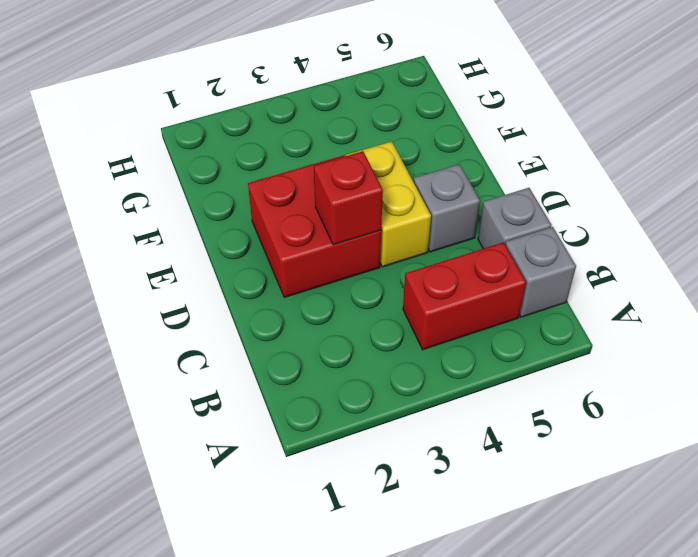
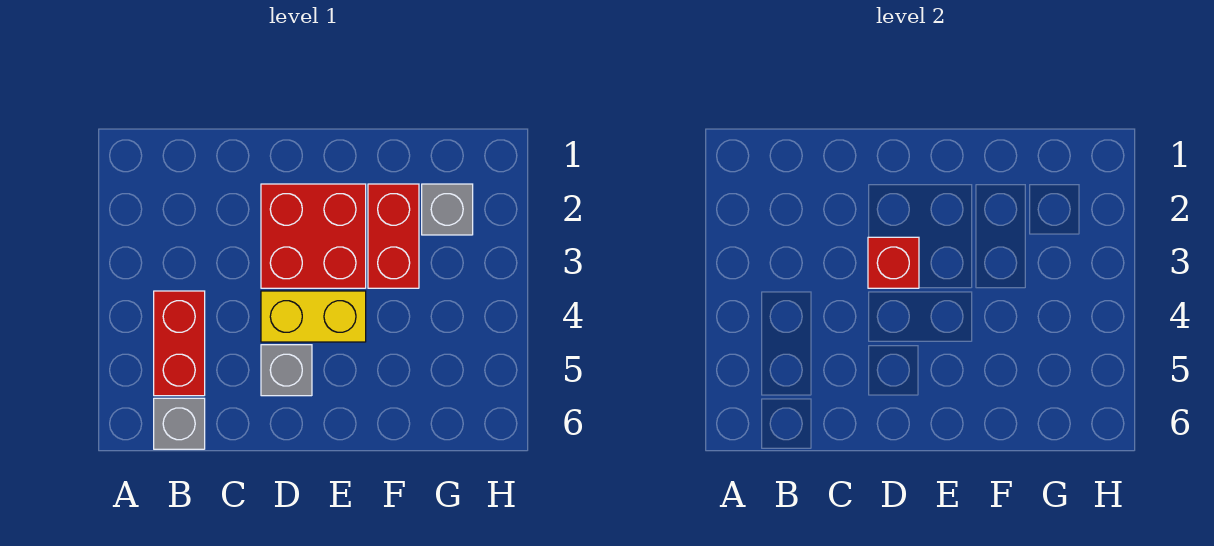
grey brick C6 level 1 -> grey brick G2 level 1
none -> red brick F2:F3 level 1

